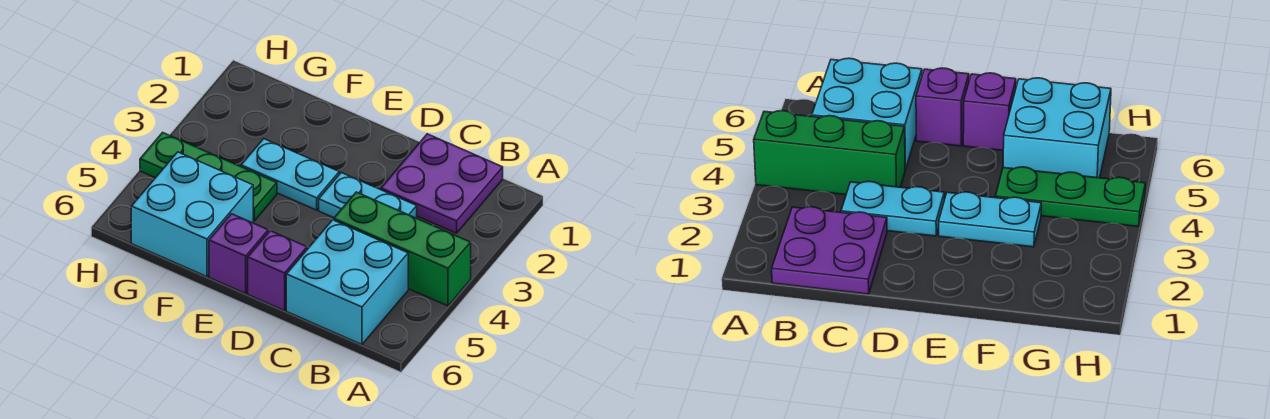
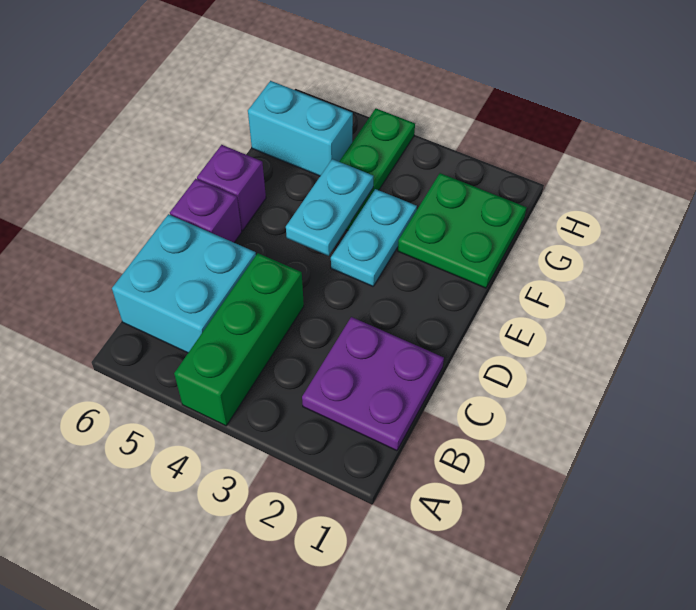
cyan plate C3:D3 level 1 -> cyan plate E4:F4 level 2
none -> green plate F1:G2 level 1
cyan brick F5:G6 level 1 -> cyan brick G5:G6 level 1

